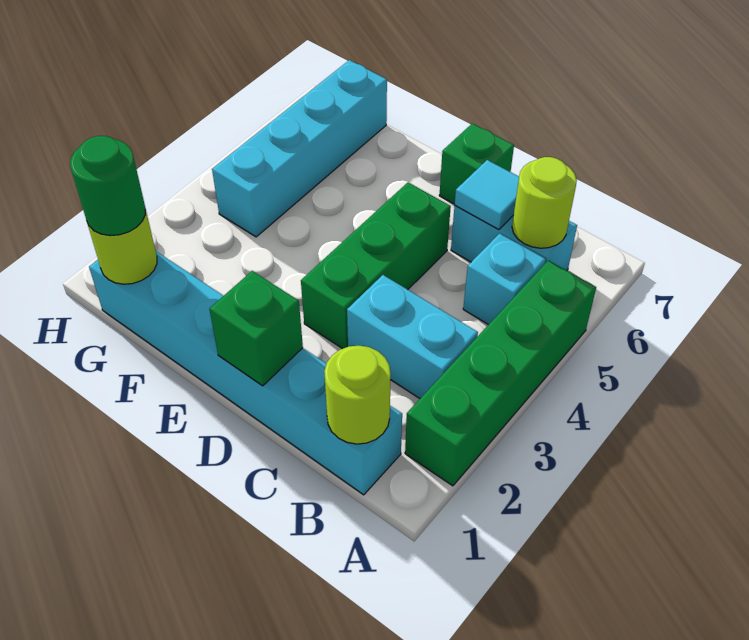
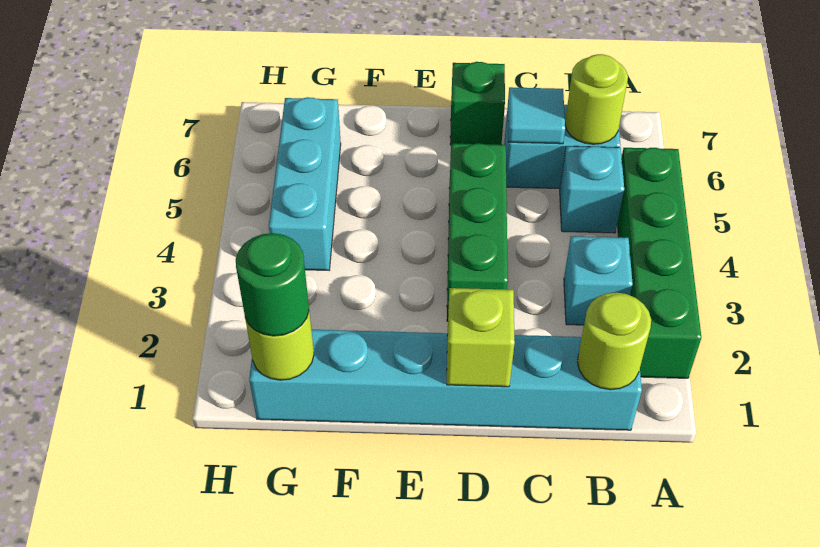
cyan brick B3:C3 level 1 -> cyan brick B3 level 1
green brick D1 level 2 -> lime brick D1 level 2
cyan brick G4:G7 level 1 -> cyan brick G4:G6 level 1

